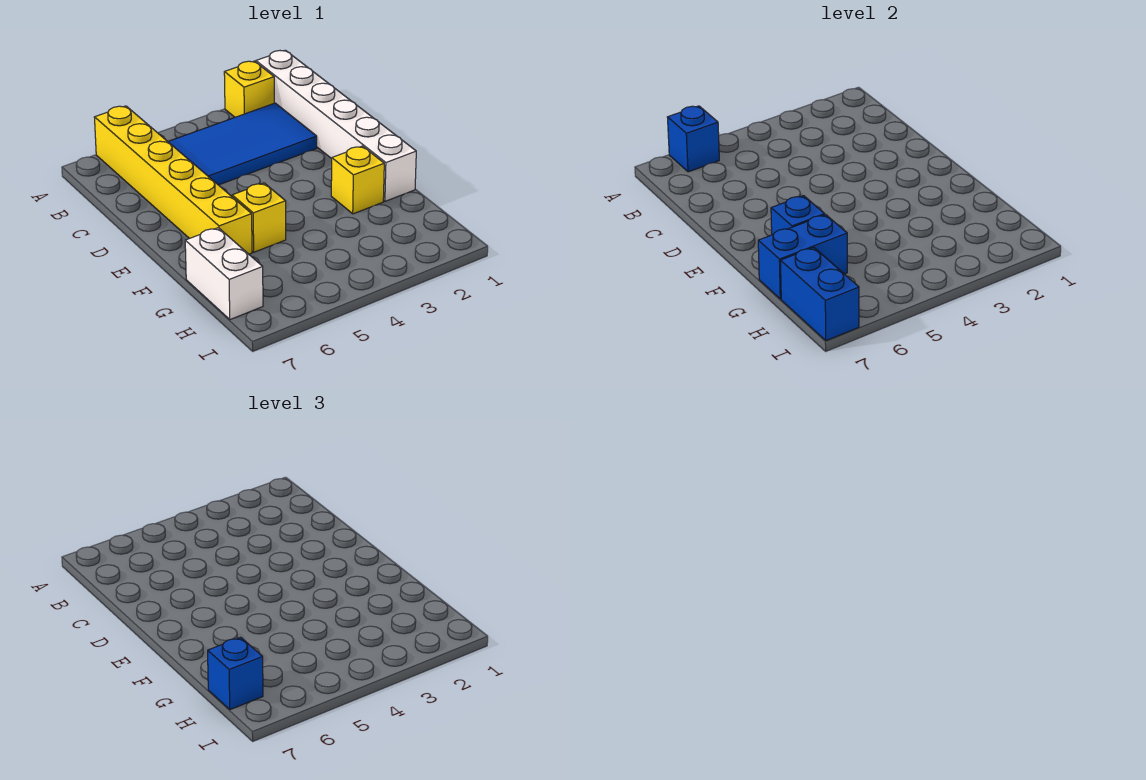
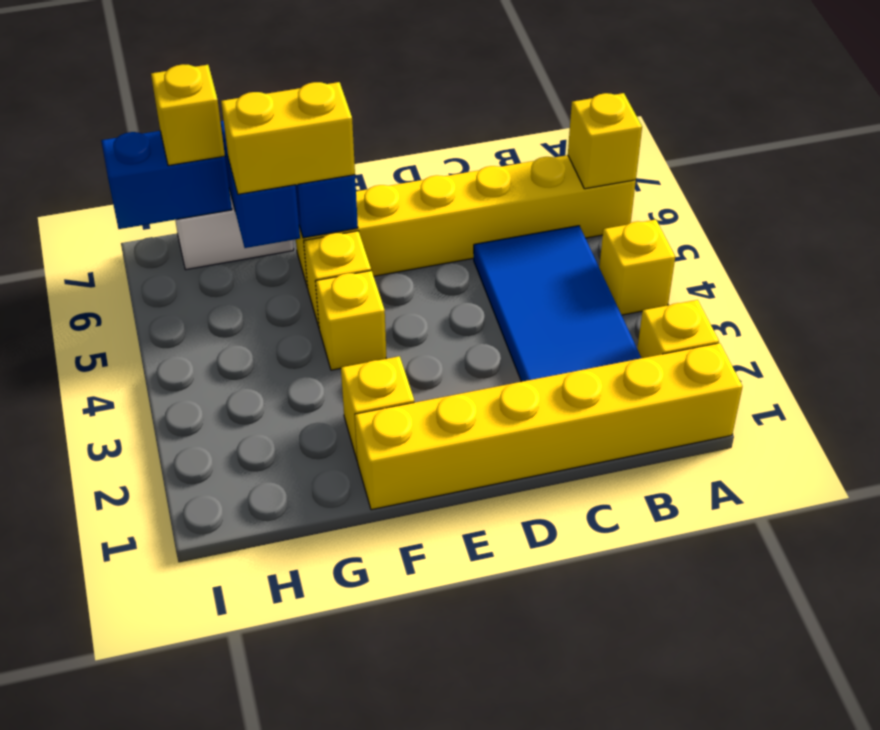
white brick A1:F1 level 1 -> yellow brick A1:F1 level 1
none -> yellow brick A4 level 1
blue brick A6 level 2 -> yellow brick A6 level 2
none -> yellow brick F4 level 1
none -> yellow brick F6:G6 level 3
blue brick H7 level 3 -> yellow brick H7 level 3

